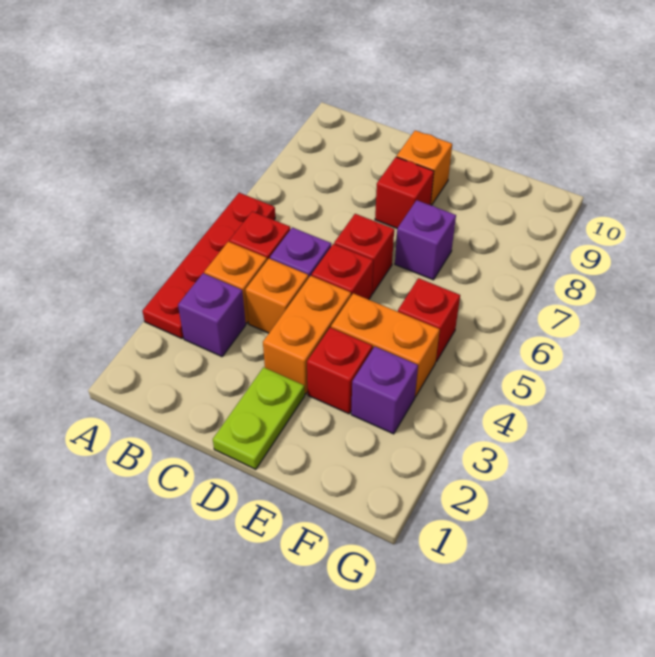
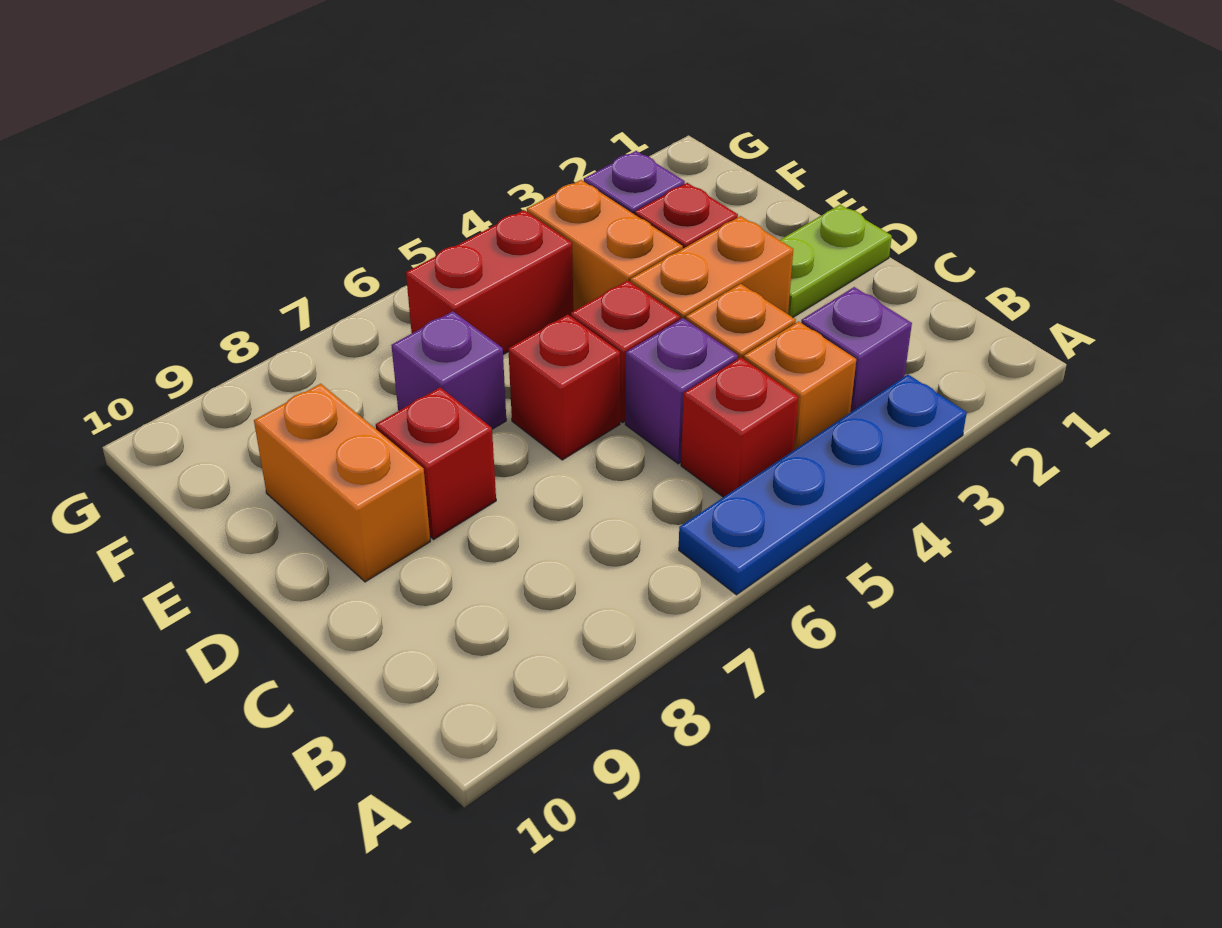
red plate A3:A6 level 1 -> blue plate A3:A6 level 1
orange brick D9 level 1 -> orange brick D9:E9 level 1
red brick F5 level 1 -> red brick F5:F6 level 1

